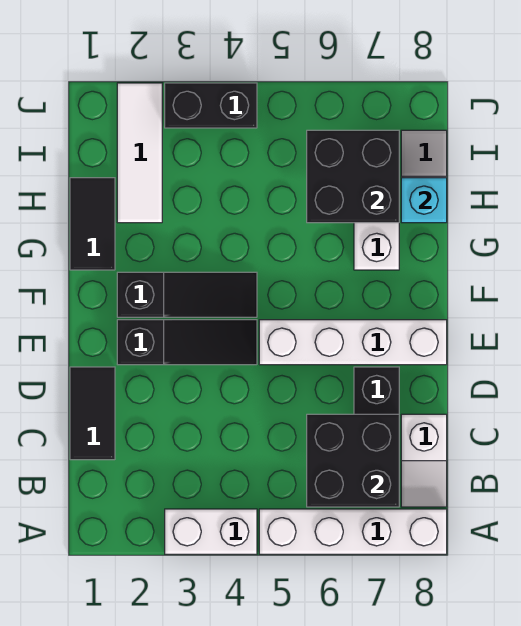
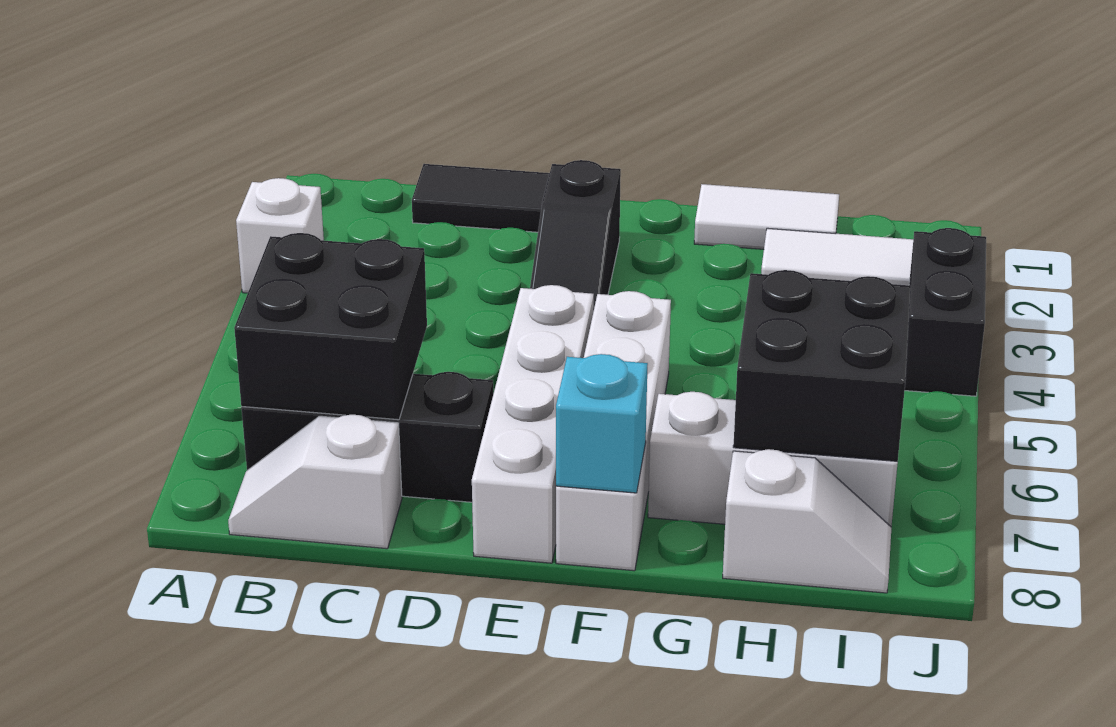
white brick A3:A4 level 1 -> white brick A3 level 1
white brick A5:A8 level 1 -> white brick F5:F8 level 1
black slope F2:F4 level 1 top 2 -> none
black tile G1:H1 level 1 -> white tile G1:H1 level 1
cyan brick H8 level 2 -> cyan brick F8 level 2

